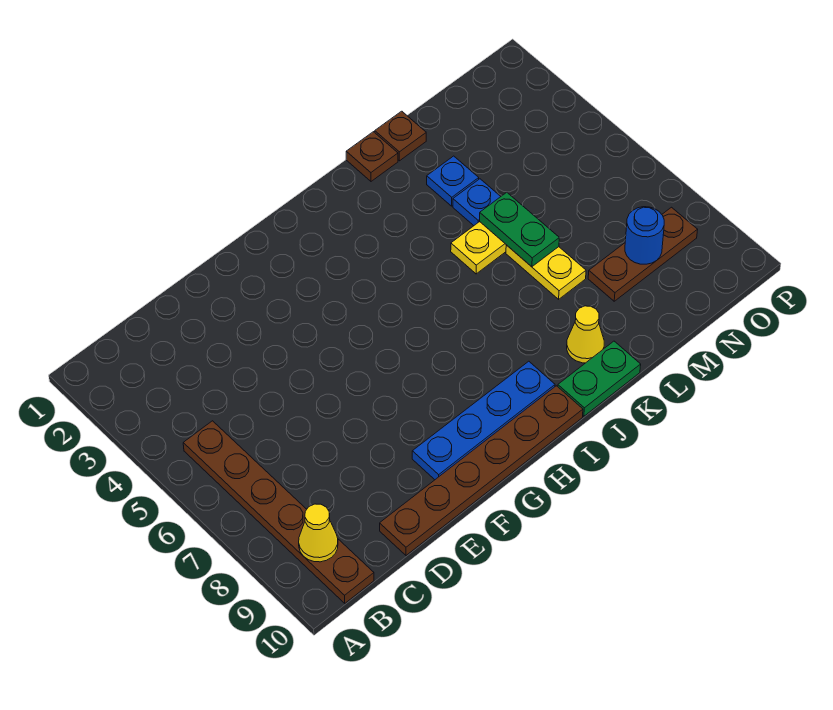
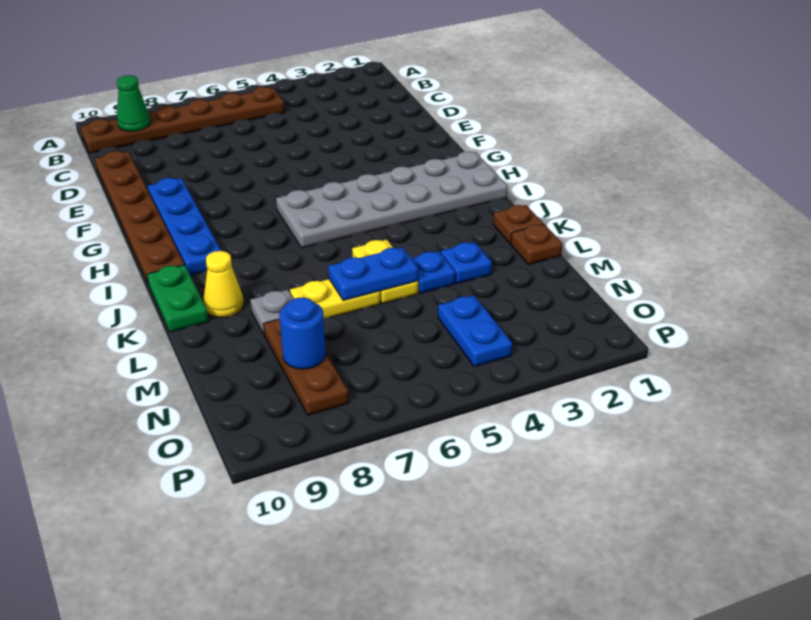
yellow cone B9 level 2 -> green cone B9 level 2
none -> grey plate H1:I6 level 1
green plate L5:L6 level 2 -> blue plate L5:L6 level 2
none -> grey plate L8 level 1
none -> blue plate N4:O4 level 1

